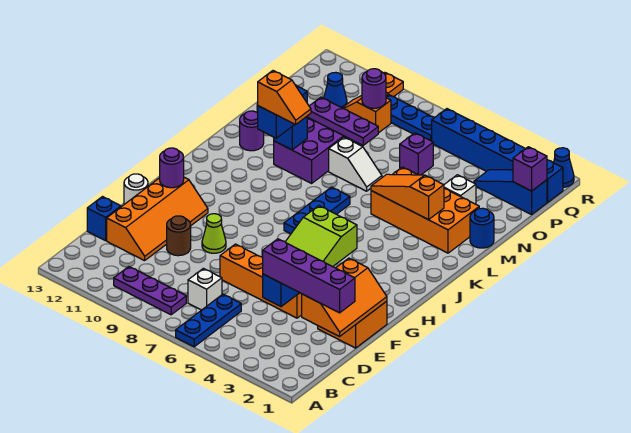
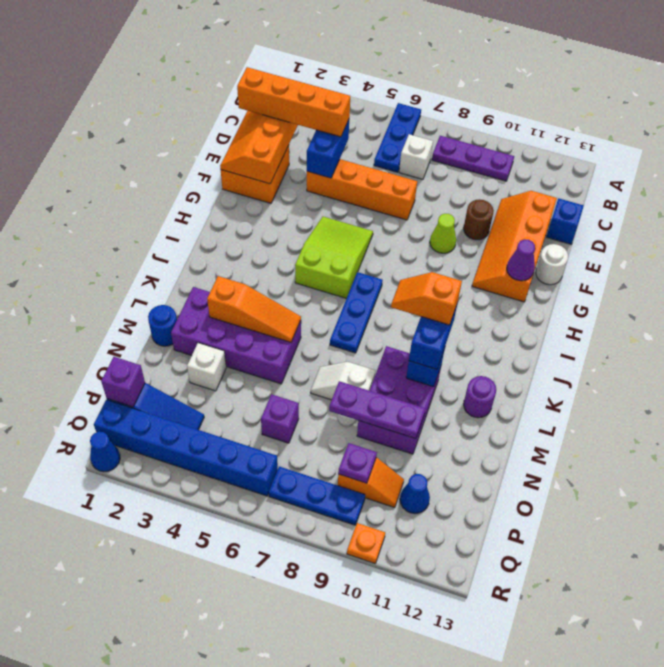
purple brick D1:D4 level 3 -> orange brick D1:D4 level 3
purple round brick G12 level 2 -> purple cone G12 level 2
orange brick L2:M5 level 1 -> purple brick L2:M5 level 1
purple round brick P9 level 2 -> purple plate P9 level 2

